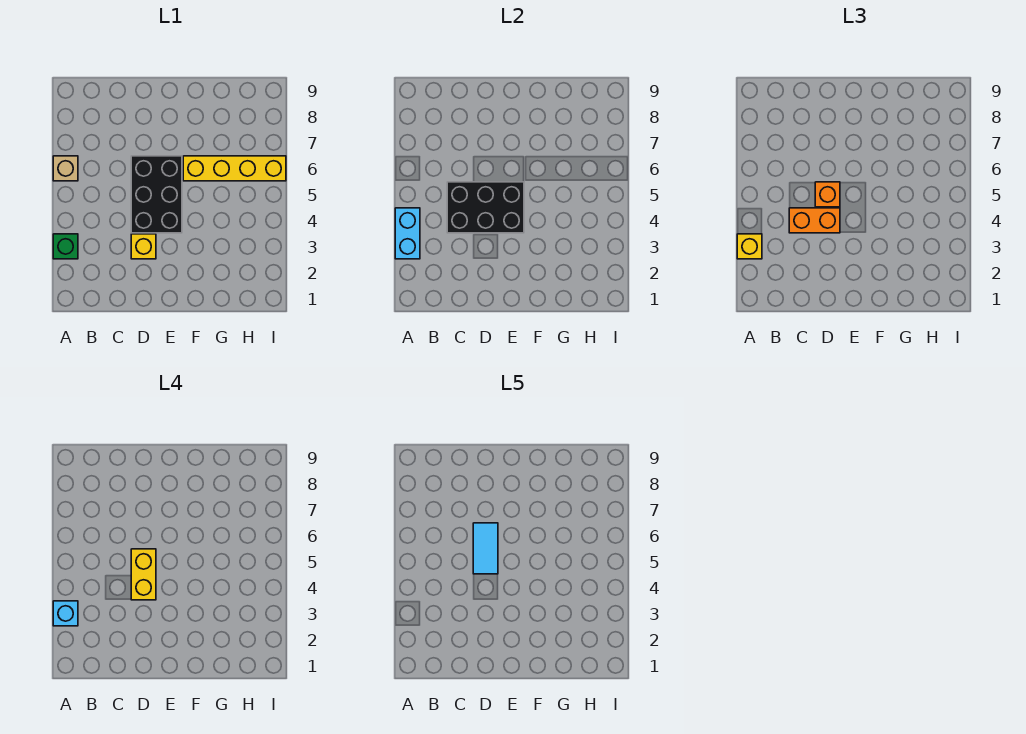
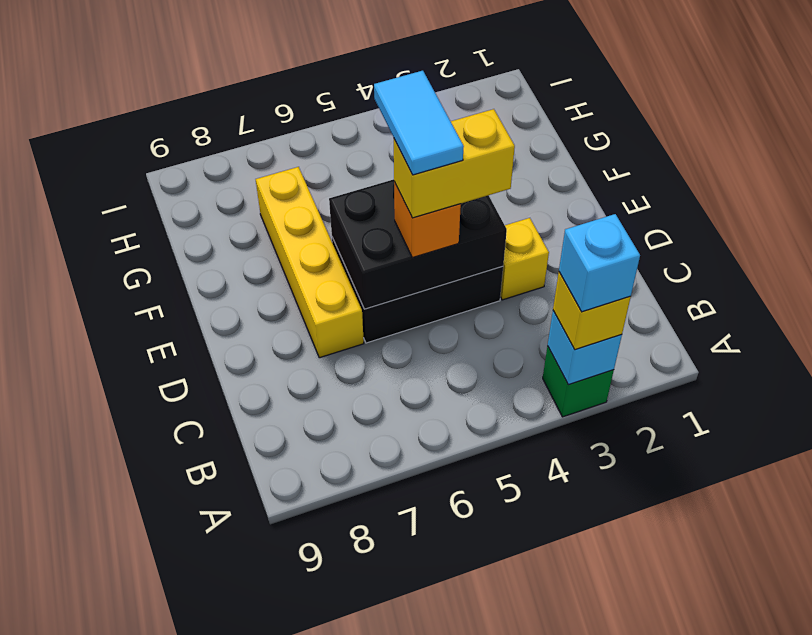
cyan brick A3:A4 level 2 -> cyan brick A3 level 2
tan brick A6 level 1 -> none
black brick C4:E5 level 2 -> black brick D4:E6 level 2
orange brick C4:D4 level 3 -> none
cyan tile D5:D6 level 5 -> cyan tile D5:E5 level 5
yellow brick F6:I6 level 1 -> yellow brick D7:G7 level 1

